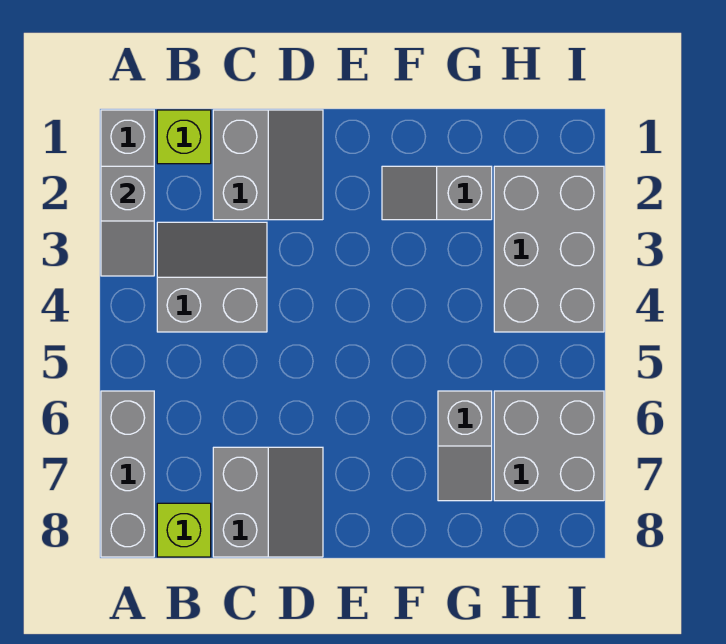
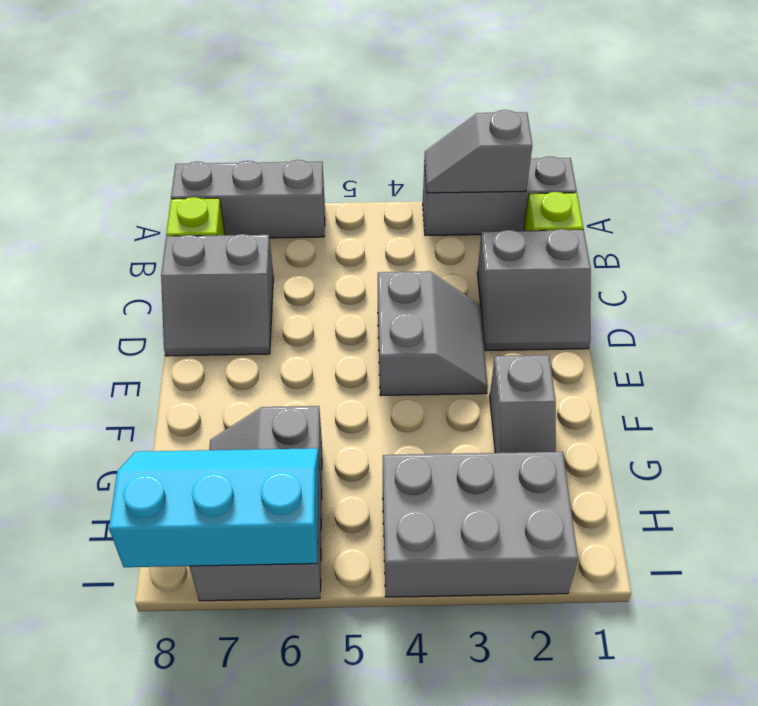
grey slope B3:C4 level 1 top 4 -> grey slope D3:E4 level 1 top 4
grey slope F2:G2 level 1 top G -> grey slope F2:G2 level 1 top F
none -> cyan slope H6:I8 level 2 top I

